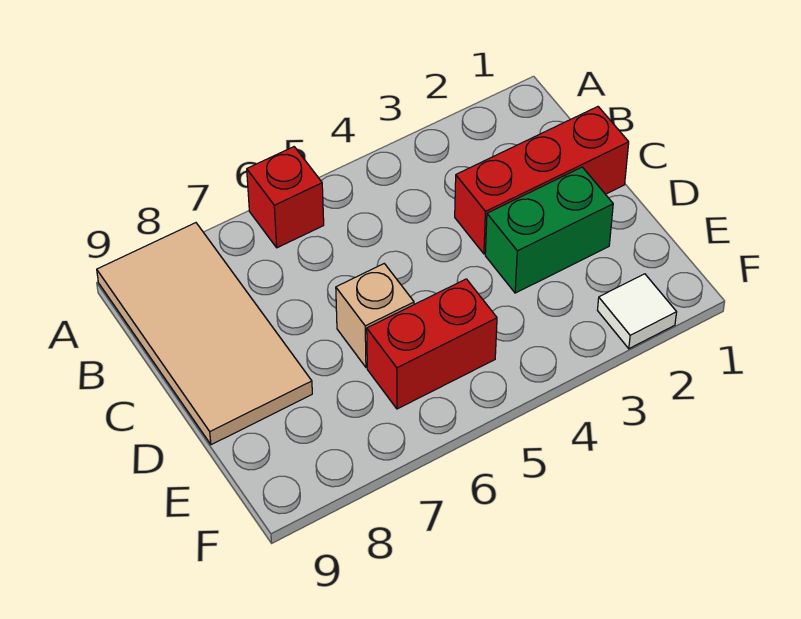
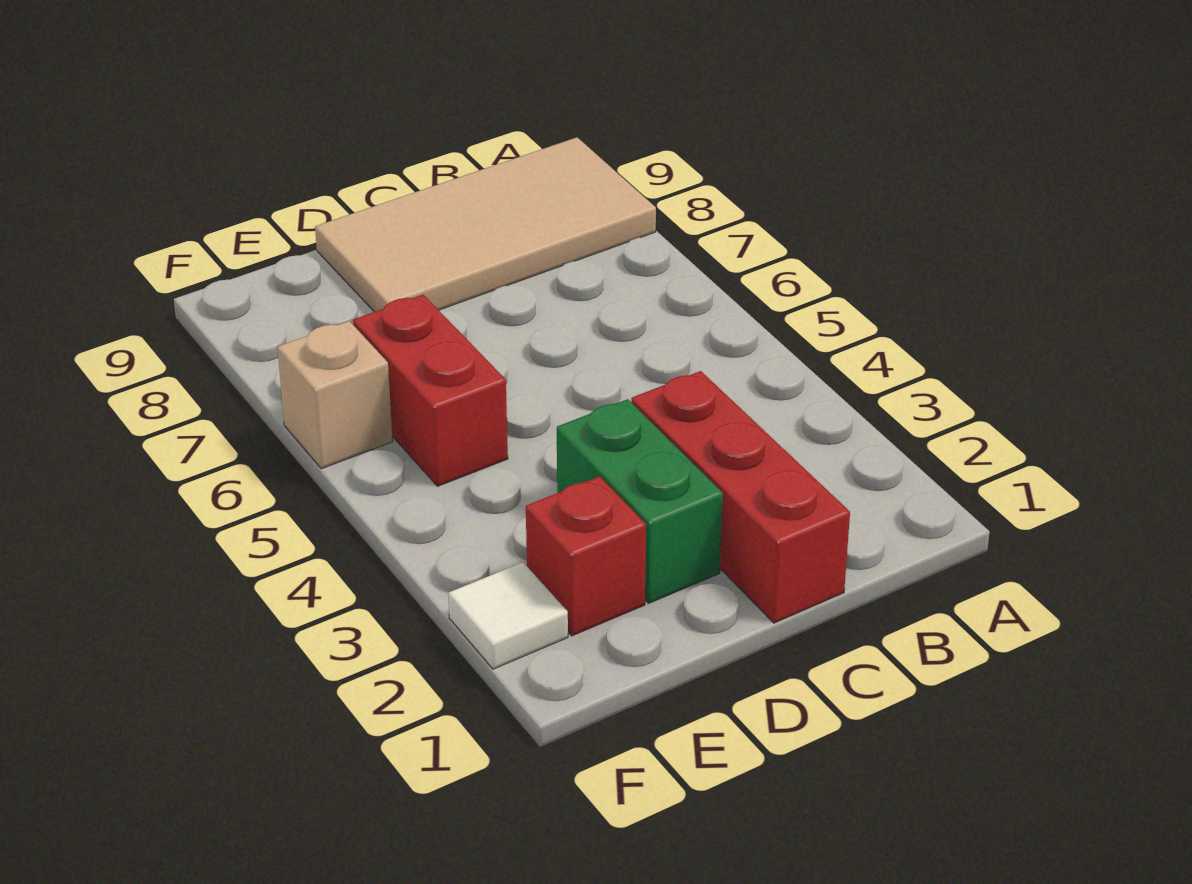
red brick A6 level 1 -> red brick E2 level 1
tan brick D6 level 1 -> tan brick F6 level 1

